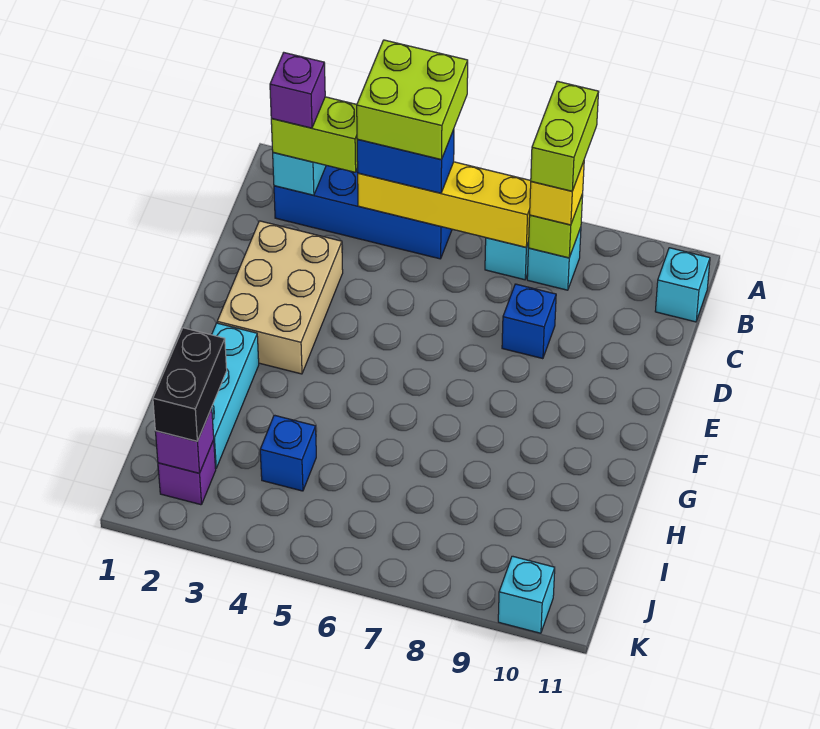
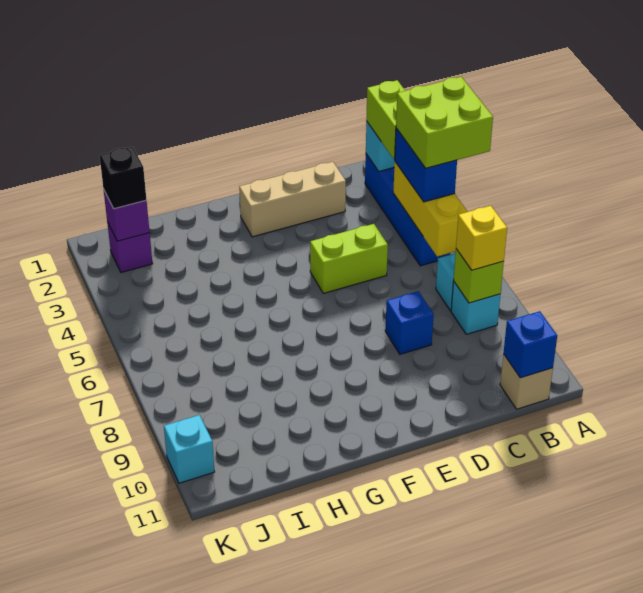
lime brick A8:B8 level 4 -> lime brick D5:E5 level 1
purple brick B2 level 4 -> none
yellow brick B4:B7 level 2 -> yellow brick B4:B6 level 2
cyan brick B11 level 1 -> tan brick B11 level 1
tan brick D2:F3 level 1 -> tan brick D2:F2 level 1
cyan brick G2:I2 level 1 -> none
black brick I2:J2 level 3 -> black brick J2 level 3
blue brick I4 level 1 -> blue brick B11 level 2

